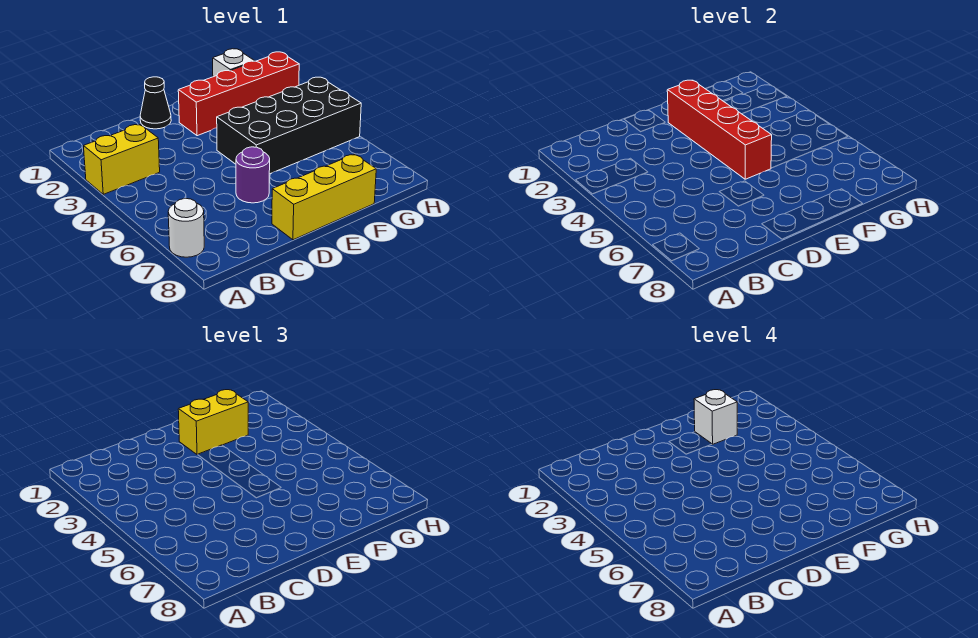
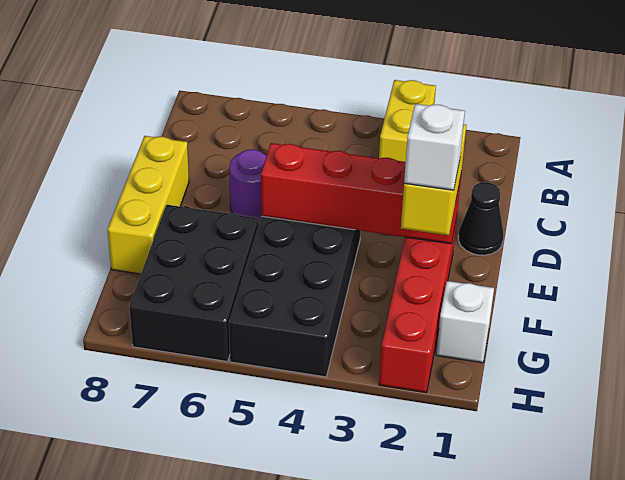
white round brick A7 level 1 -> none
none -> black brick F6:H7 level 1

